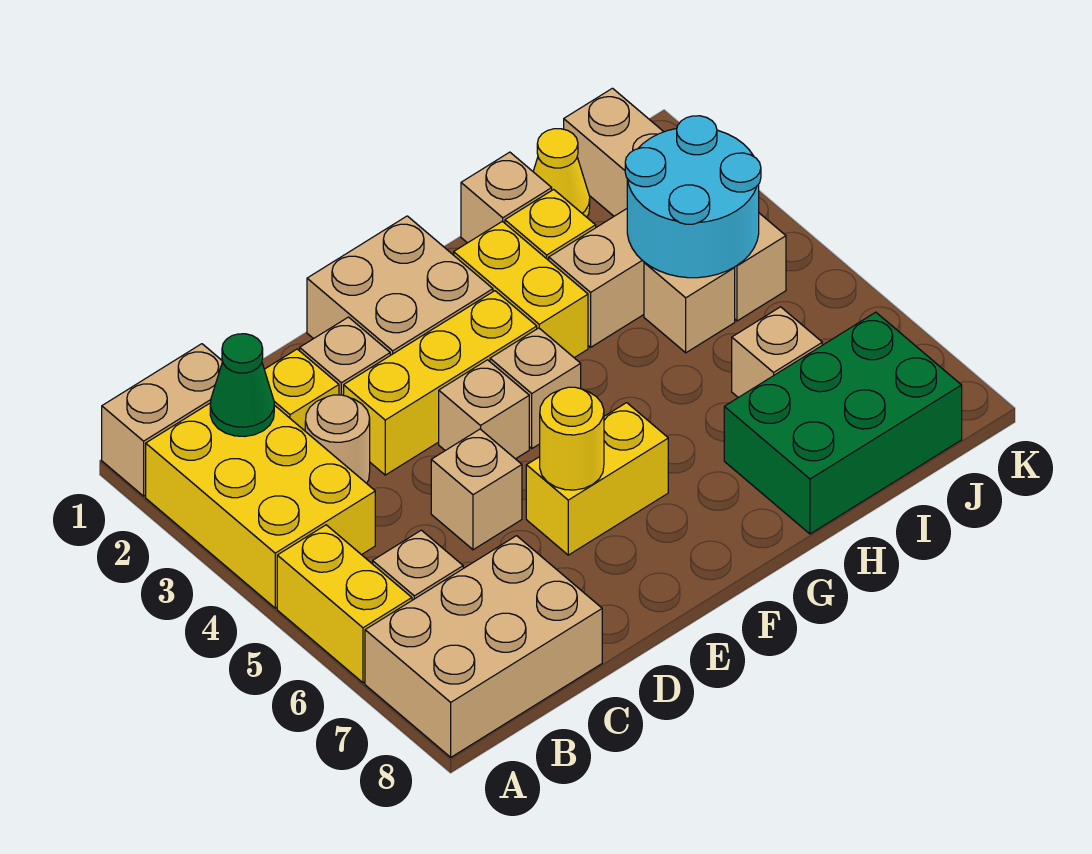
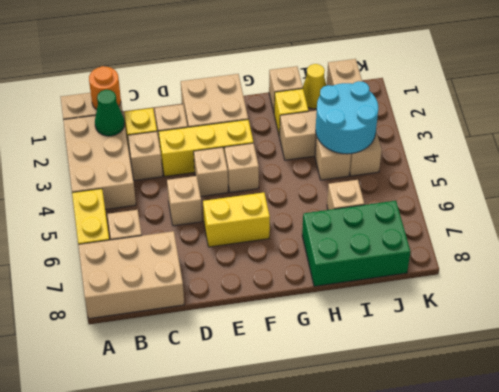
yellow brick A2:B4 level 1 -> tan brick A2:B4 level 1
none -> orange round brick B1 level 2
tan round brick C3 level 1 -> tan brick C3 level 1
yellow round brick E6 level 2 -> none
yellow brick G2:G3 level 1 -> none

